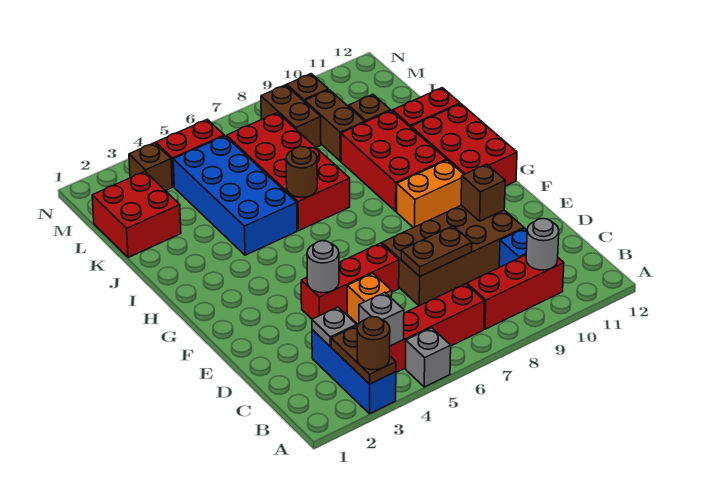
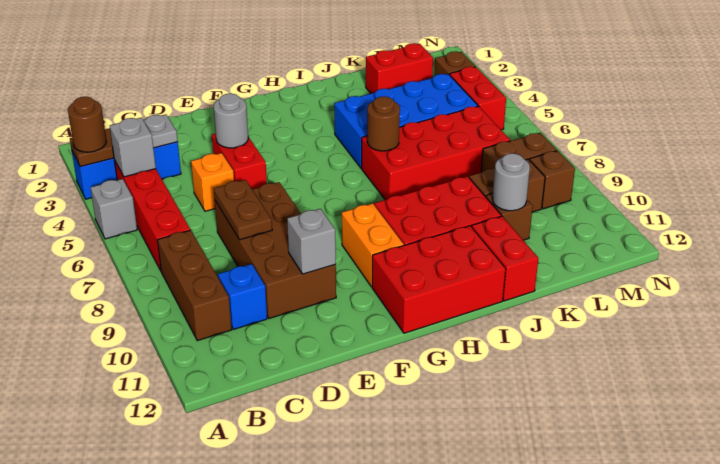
red brick B8:B10 level 1 -> brown brick B8:B10 level 1
grey round brick B10 level 2 -> grey round brick K10 level 2
red brick E4:E6 level 1 -> red brick E4:E5 level 1
brown brick E10 level 2 -> grey brick E10 level 2
red brick K1:L2 level 1 -> red brick K2:L2 level 1

